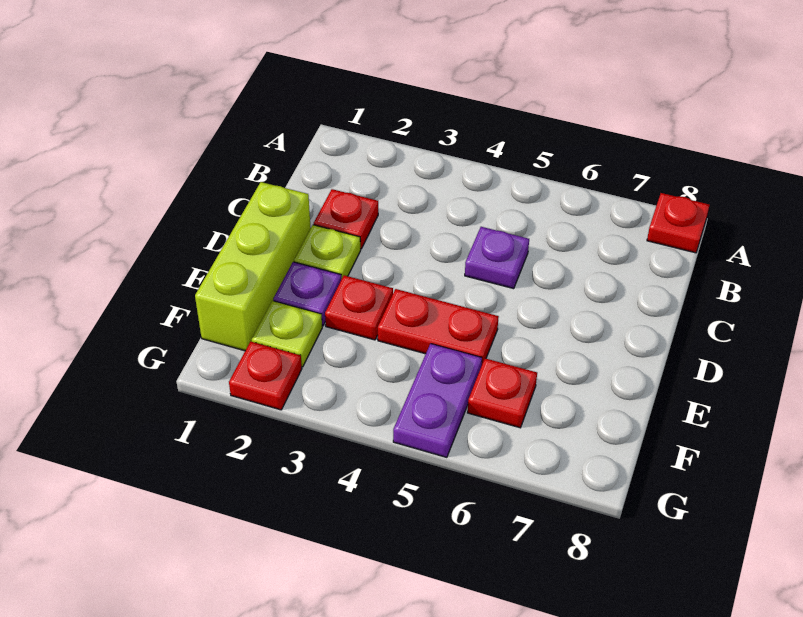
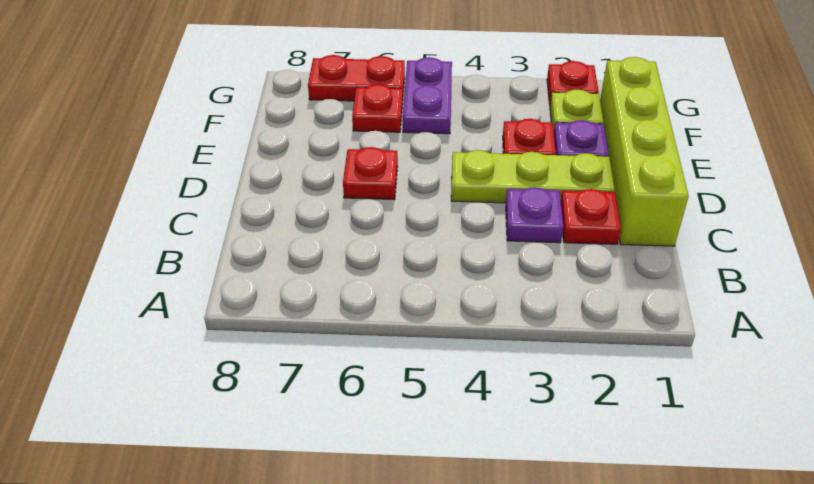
red plate A8 level 1 -> red plate D6 level 1
purple plate C5 level 1 -> purple plate C3 level 1
lime brick D1:F1 level 1 -> lime brick C1:F1 level 1
lime plate D2 level 1 -> lime plate D2:D4 level 1
red plate E4:E5 level 1 -> red plate G6:G7 level 1

